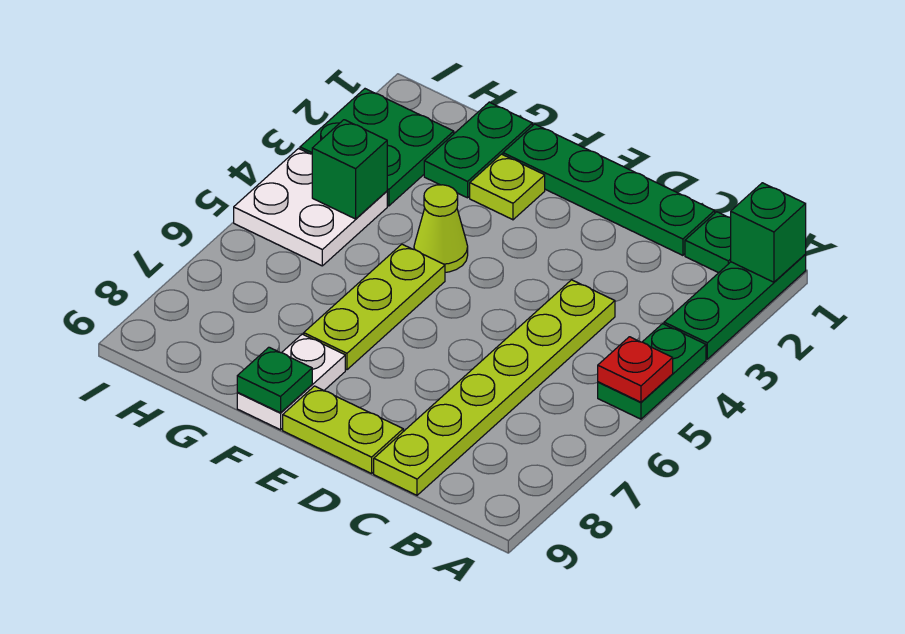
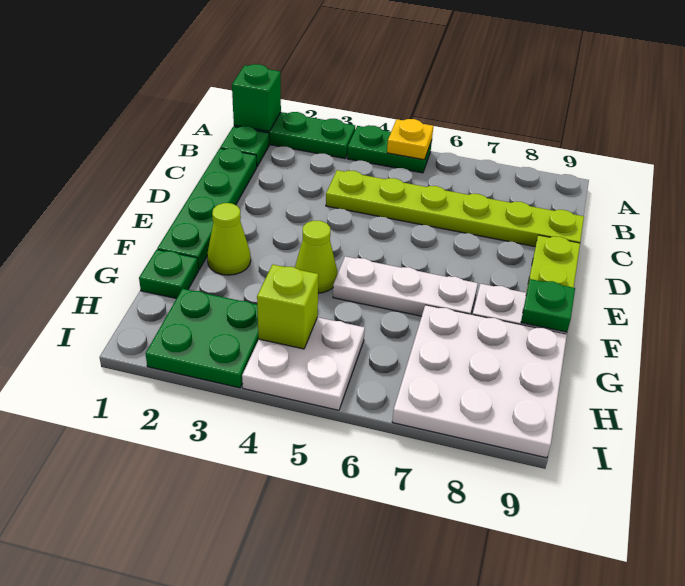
red plate A5 level 2 -> yellow plate A5 level 2
lime plate F2 level 1 -> lime cone F2 level 1
lime plate F5:F7 level 1 -> white plate F5:F7 level 1
green plate G1:G2 level 1 -> green plate G1 level 1
none -> white plate G7:I9 level 1
green brick H4 level 2 -> lime brick H4 level 2

